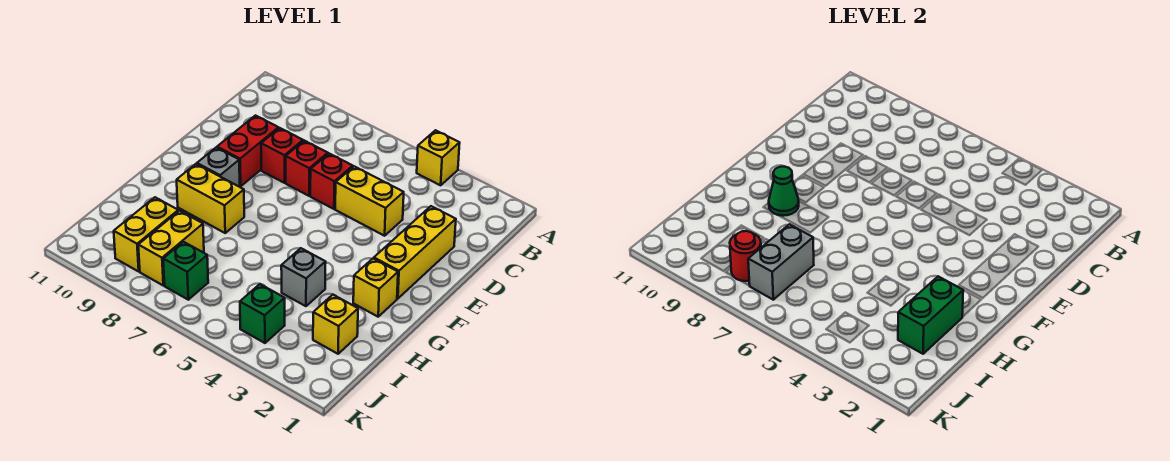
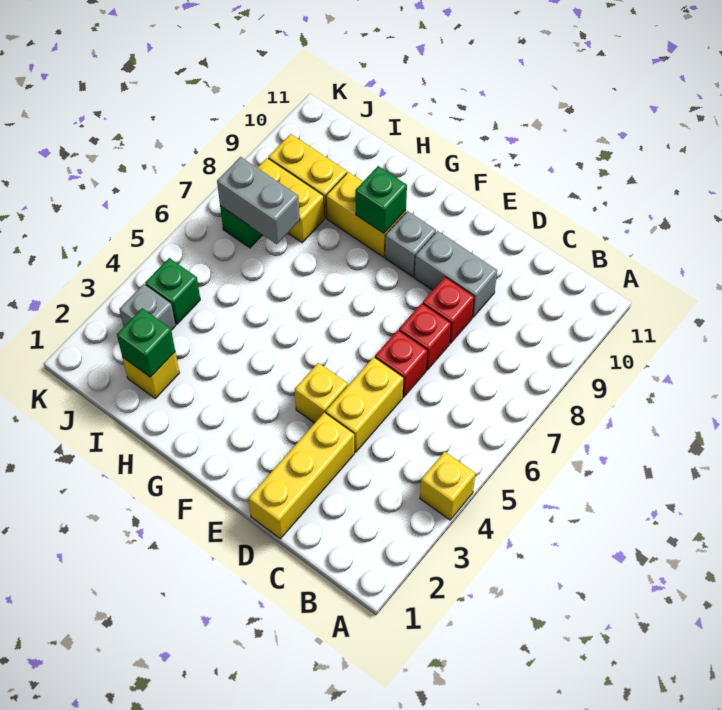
yellow brick D2:F2 level 1 -> yellow brick D1:D3 level 1
red brick D9:E9 level 1 -> grey brick D9:E9 level 1
yellow brick G2 level 1 -> yellow brick E4 level 1
yellow brick G8:G9 level 1 -> yellow brick G9:H9 level 1
green cone G9 level 2 -> green brick G9 level 2
green brick H2:I2 level 2 -> green brick I2 level 2
grey brick H4 level 1 -> grey brick J3 level 1
red round brick J8 level 2 -> none

